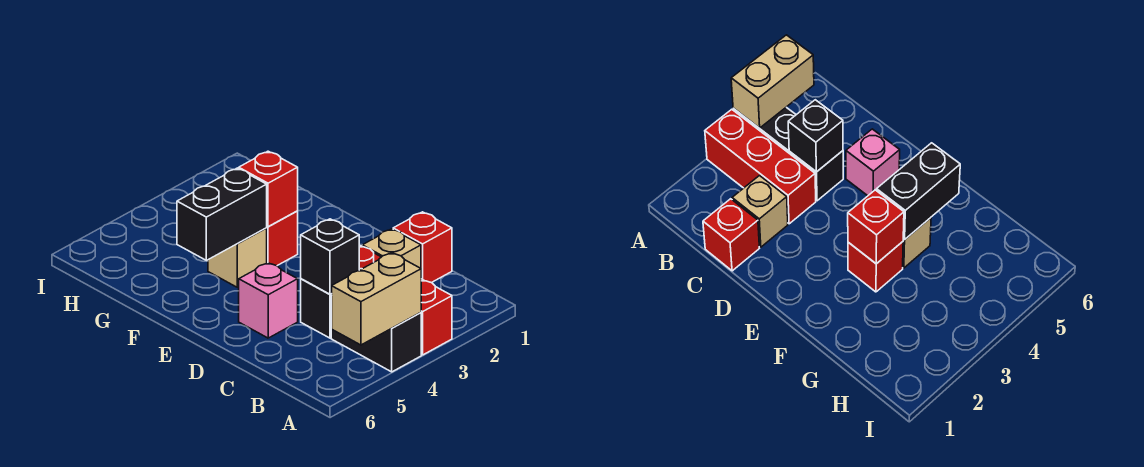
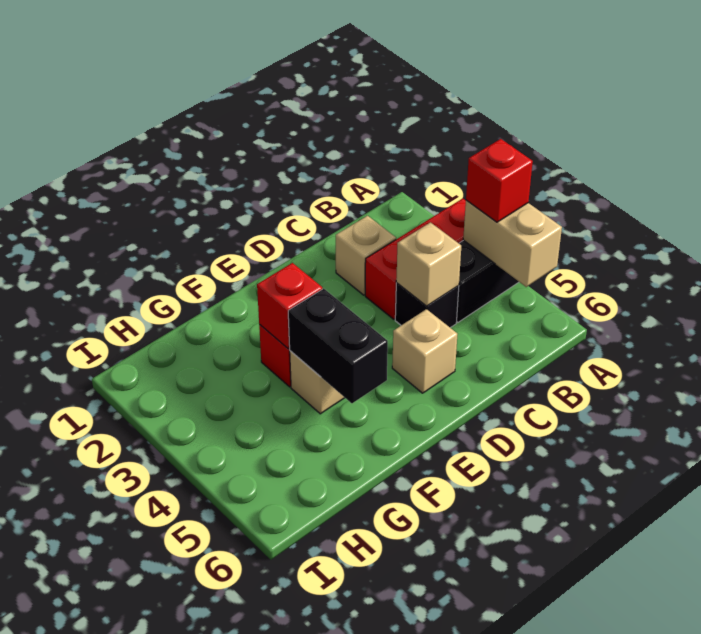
red brick C1 level 1 -> red brick A4 level 3
black brick C4 level 2 -> tan brick C4 level 2
pink brick D5 level 1 -> tan brick D5 level 1

